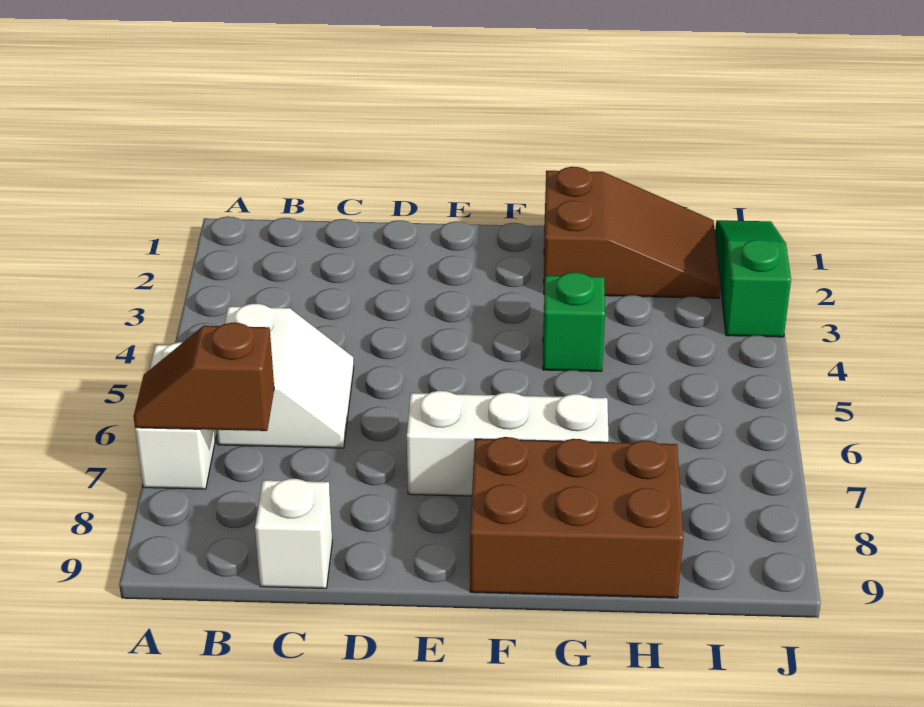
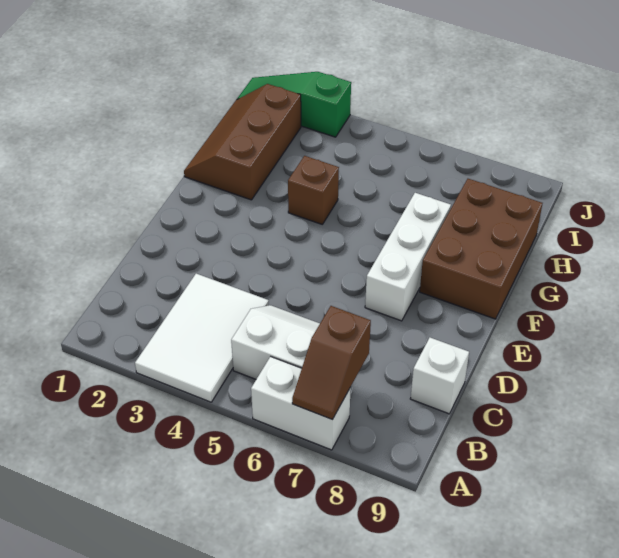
none -> white tile A3:C4 level 1
brown slope G1:I2 level 1 top G -> brown slope G1:I2 level 1 top 2
green brick G4 level 1 -> brown brick G4 level 1

